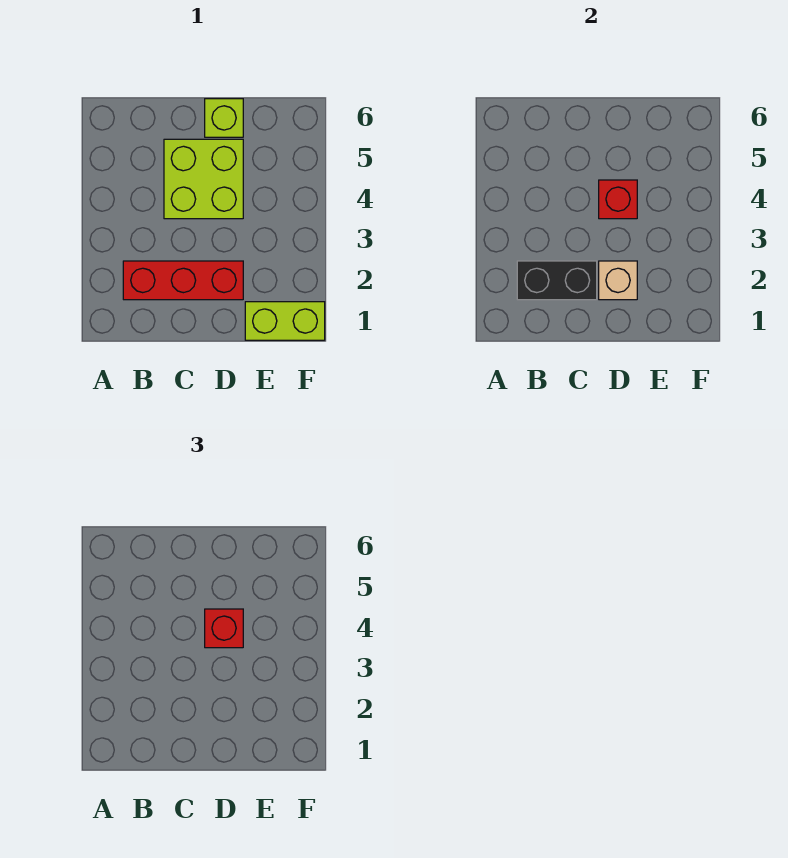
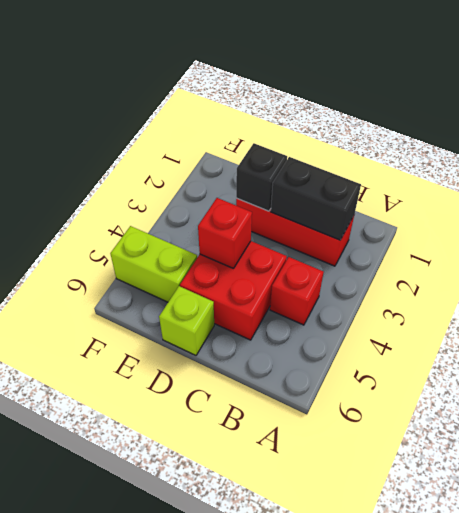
lime brick C4:D5 level 1 -> red brick C4:D5 level 1
tan brick D2 level 2 -> black brick D2 level 2
red brick D4 level 3 -> red brick B4 level 1
lime brick E1:F1 level 1 -> lime brick E5:F5 level 1

